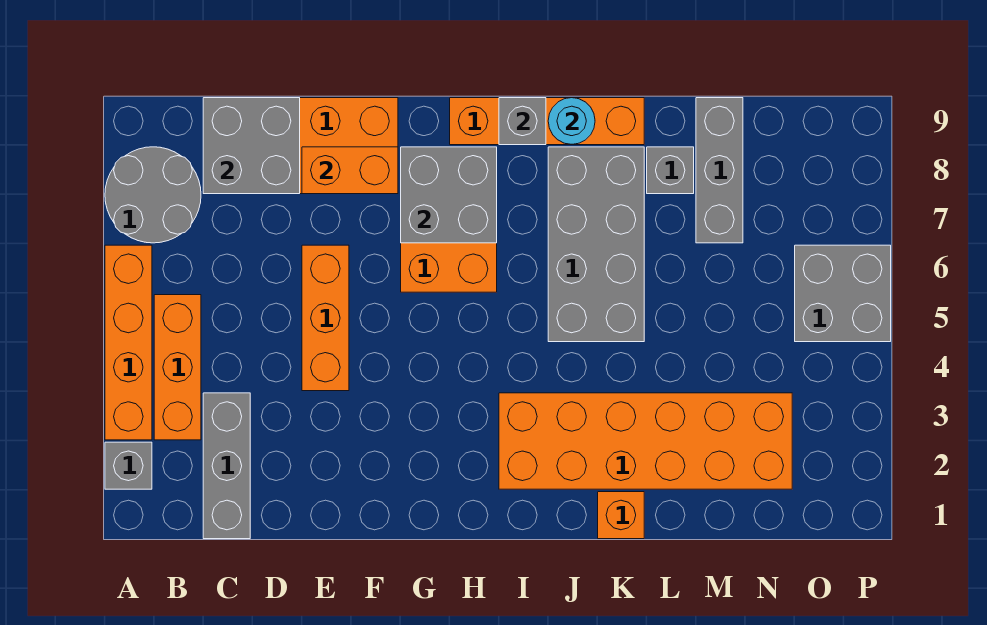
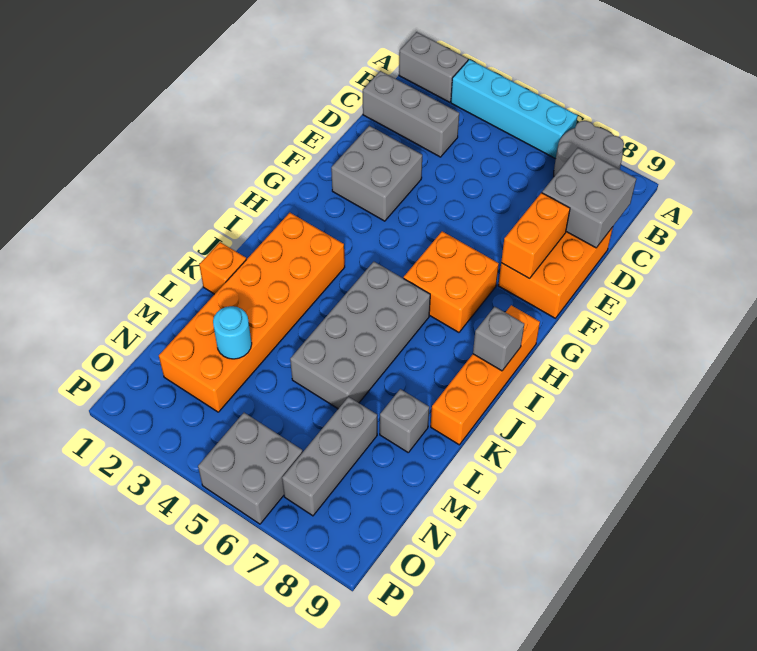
grey brick A2 level 1 -> grey brick A1:A2 level 1
orange brick A3:A6 level 1 -> cyan brick A3:A6 level 1
orange brick B3:B5 level 1 -> none
orange brick E4:E6 level 1 -> none
grey brick G7:H8 level 2 -> grey brick E2:F3 level 1
grey brick J5:K8 level 1 -> grey brick I5:L6 level 1
cyan round brick J9 level 2 -> cyan round brick M3 level 2
grey brick M7:M9 level 1 -> grey brick M7:O7 level 1

